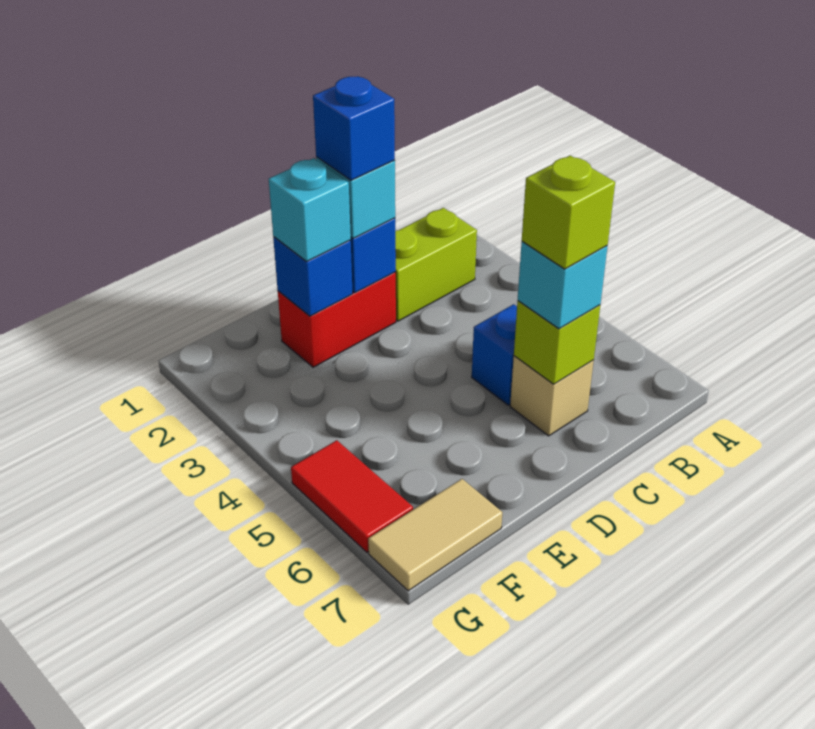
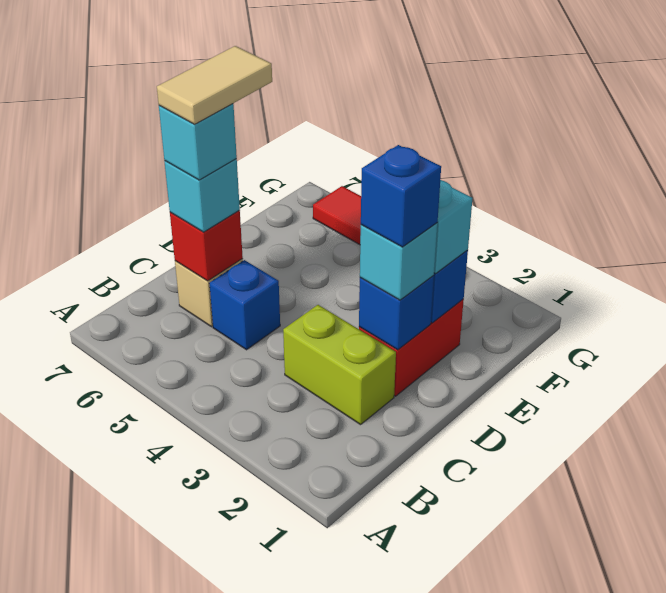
lime brick B2:C2 level 1 -> lime brick C2:C3 level 1
lime brick C6 level 2 -> red brick C6 level 2
lime brick C6 level 4 -> cyan brick C6 level 4
tan tile F7:G7 level 1 -> tan tile C6:D6 level 5

